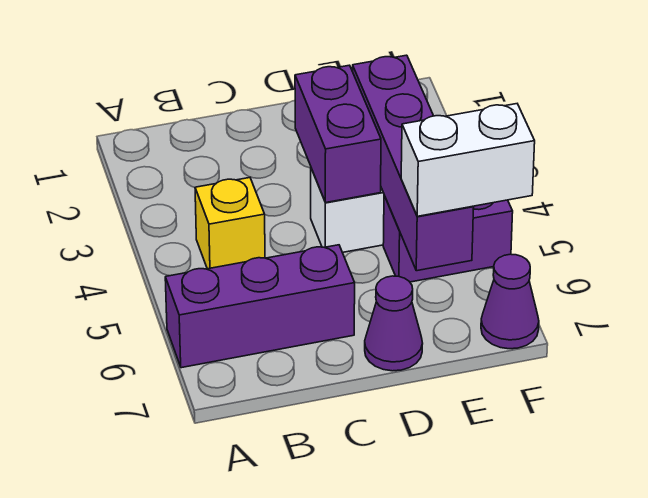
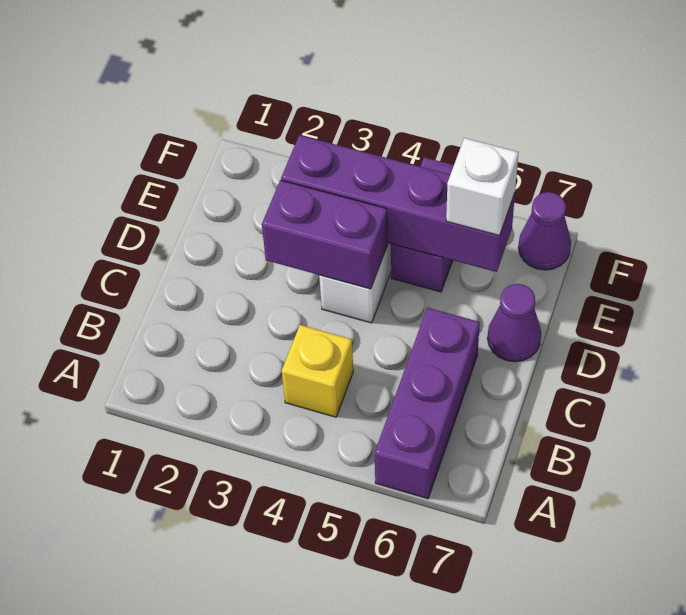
white brick E6:F6 level 3 -> white brick E6 level 3

